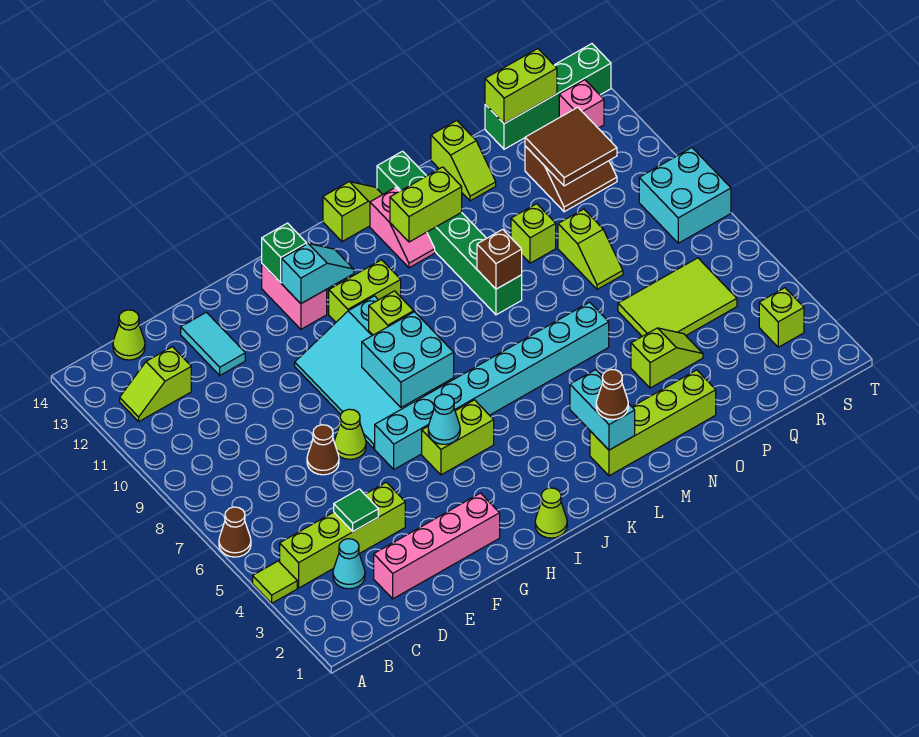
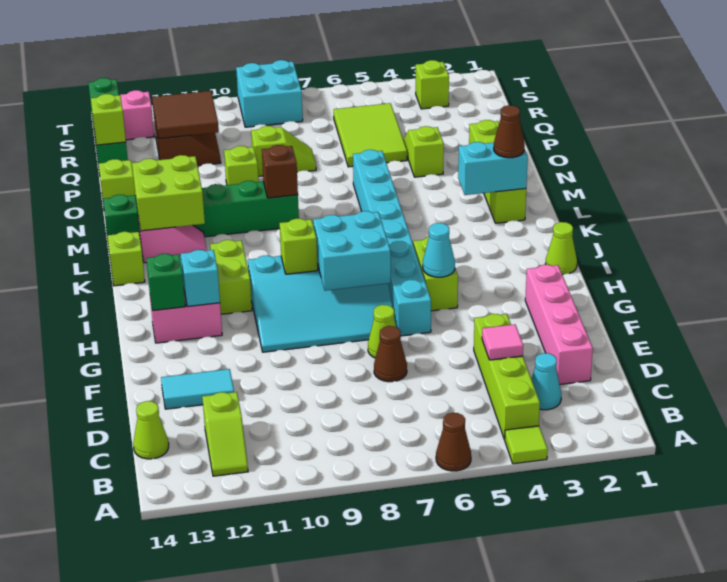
green tile D4 level 2 -> pink tile D4 level 2
lime brick L12:M12 level 2 -> lime brick L12:M13 level 2
lime brick Q14:R14 level 2 -> lime brick Q14 level 2

